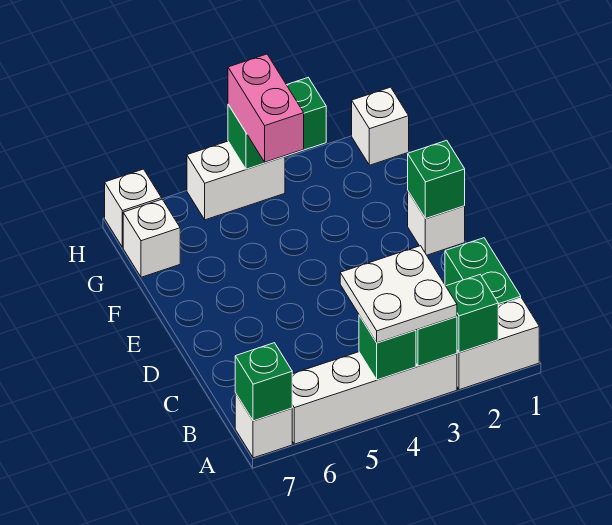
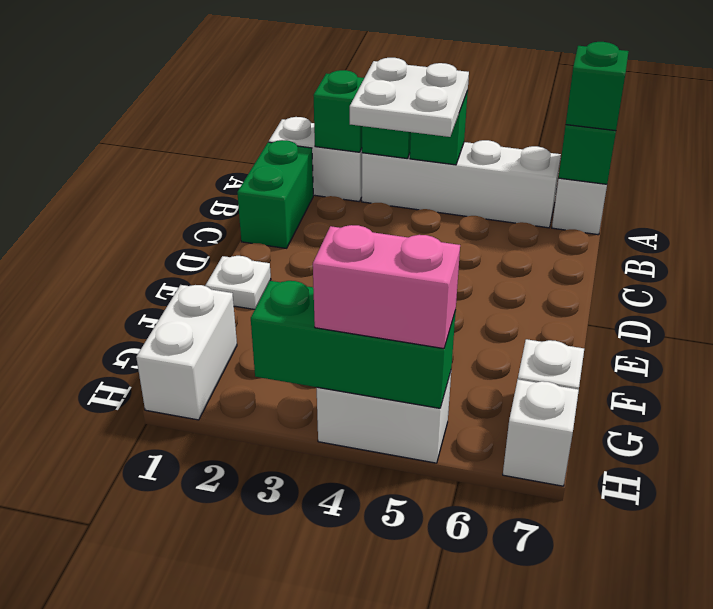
white brick E1 level 1 -> white plate E1 level 1
green brick E1 level 2 -> green brick A7 level 3
pink brick G4:H4 level 3 -> pink brick H4:H5 level 3
white brick H1 level 1 -> white brick G1:H1 level 1
green brick H3:H4 level 2 -> green brick H3:H5 level 2

